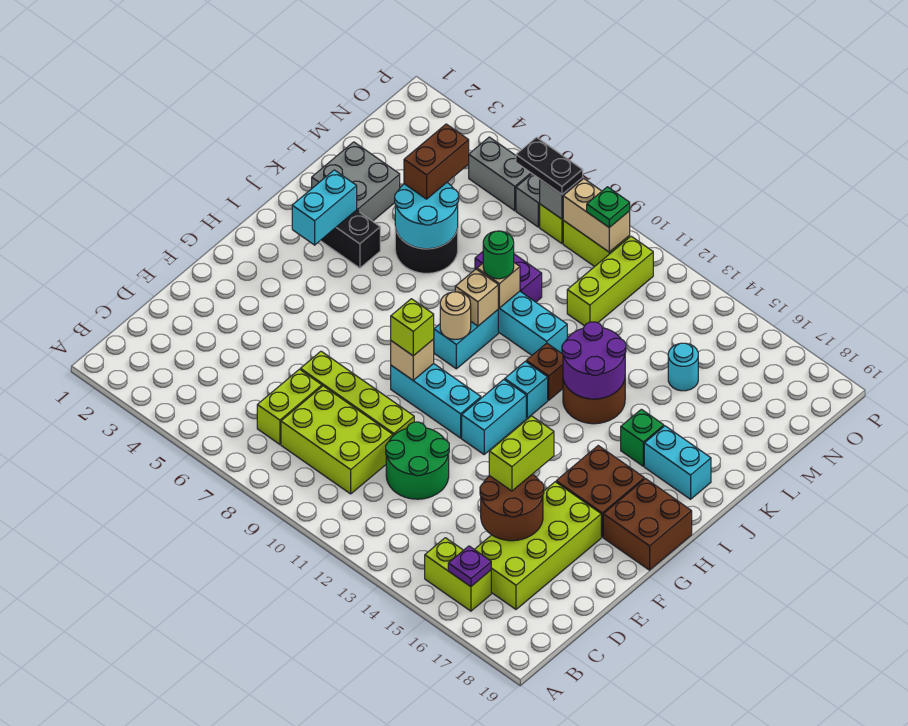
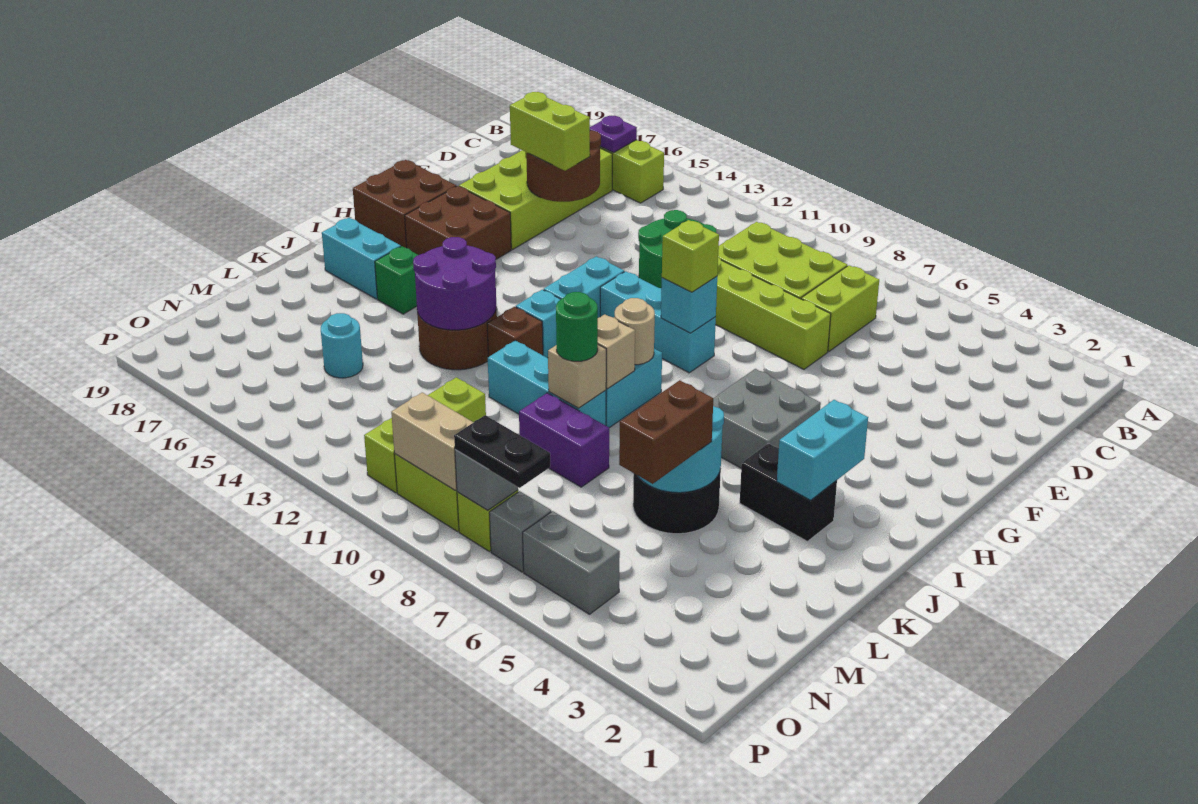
lime brick E15:F15 level 3 -> lime brick E15:E16 level 3
tan brick G9 level 2 -> cyan brick G9 level 2
grey brick K2:L3 level 1 -> grey brick H5:I6 level 1
green plate O10 level 3 -> none

